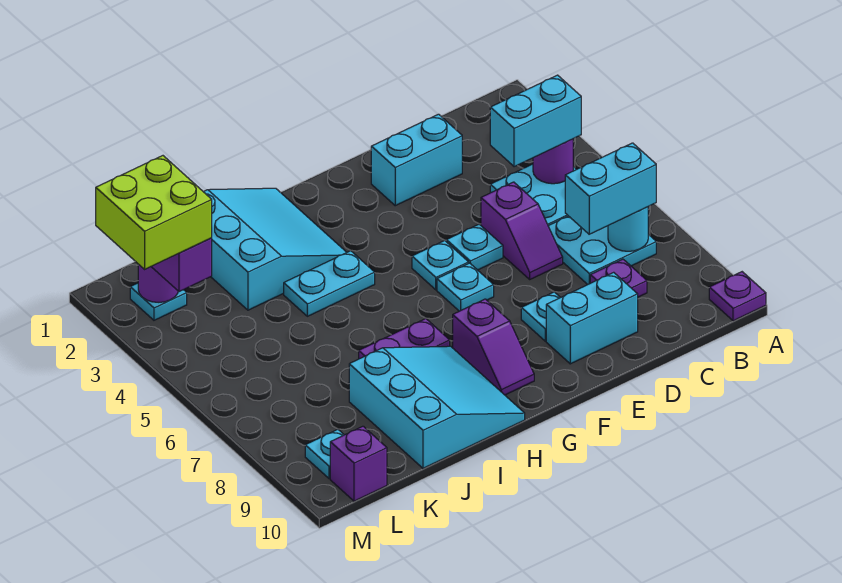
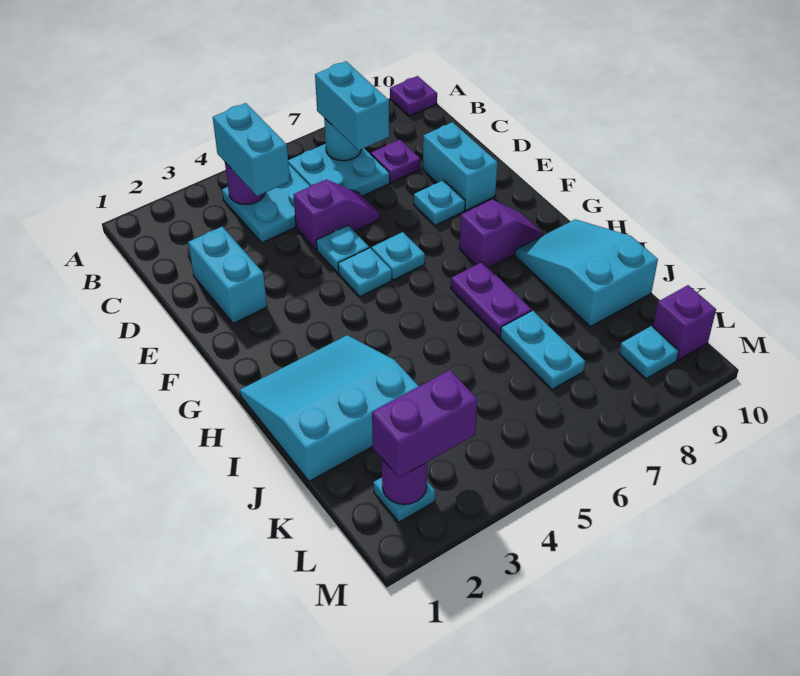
cyan plate H4:I4 level 1 -> cyan plate J7:K7 level 1
cyan slope H8:J10 level 1 top J -> cyan slope H9:J10 level 1 top J
lime brick L2:M3 level 4 -> none

